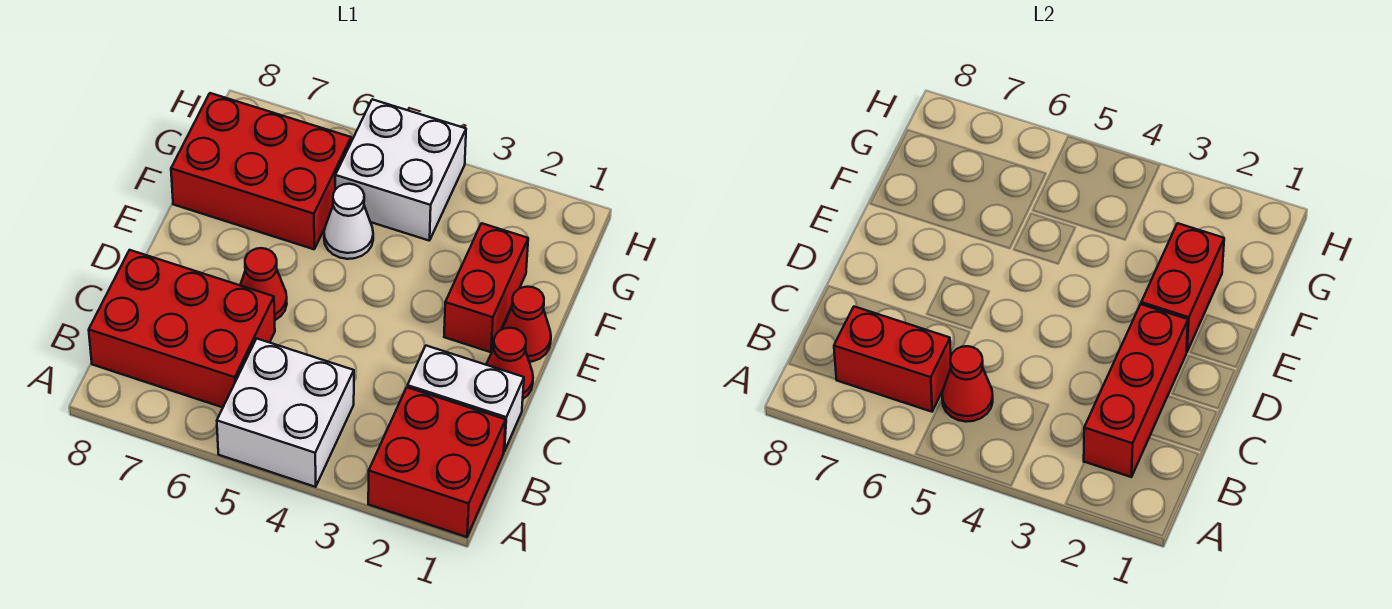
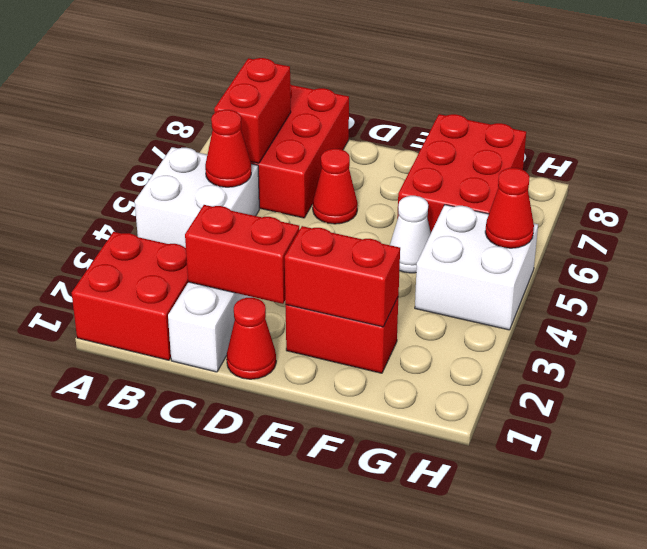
red brick B2:D2 level 2 -> red brick C2:D2 level 2
red cone E1 level 1 -> red cone H5 level 2

